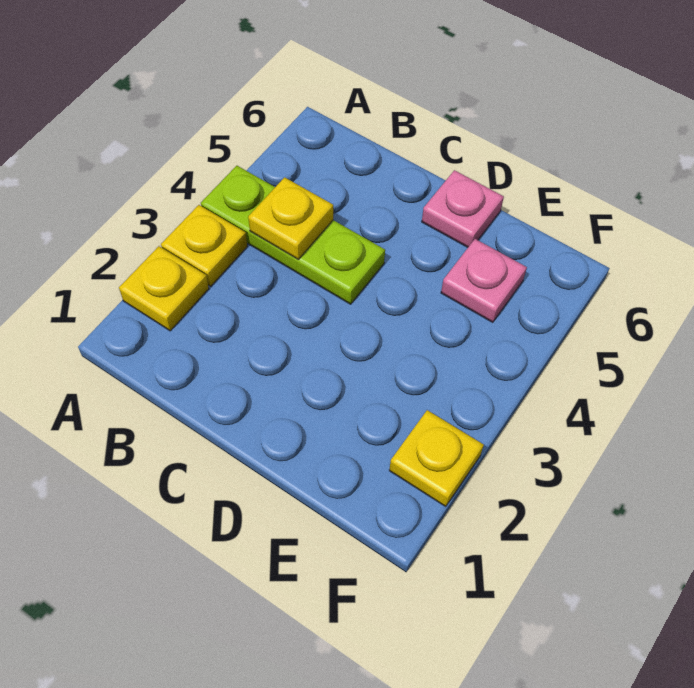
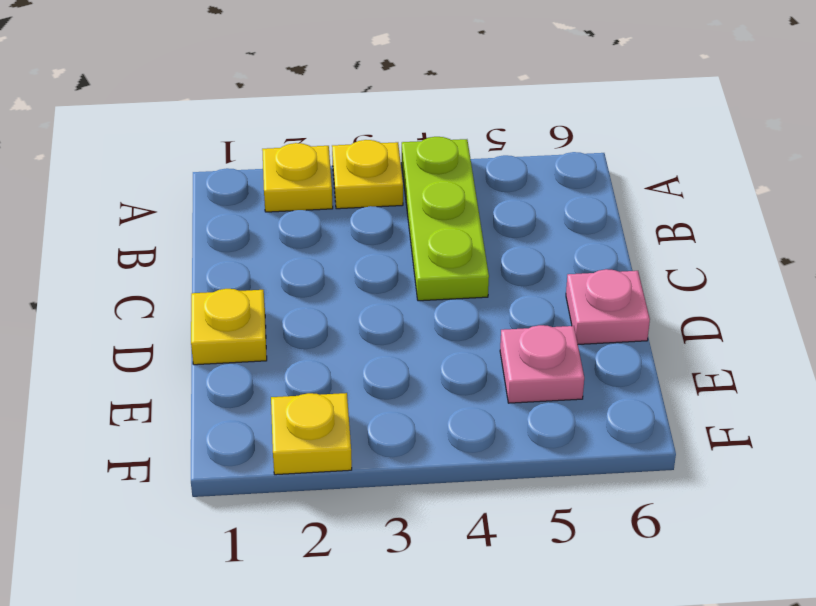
yellow plate B4 level 2 -> yellow plate D1 level 1

